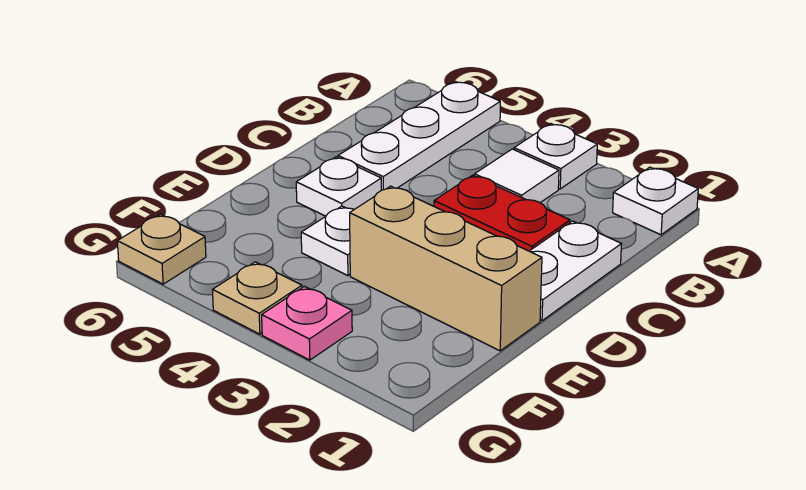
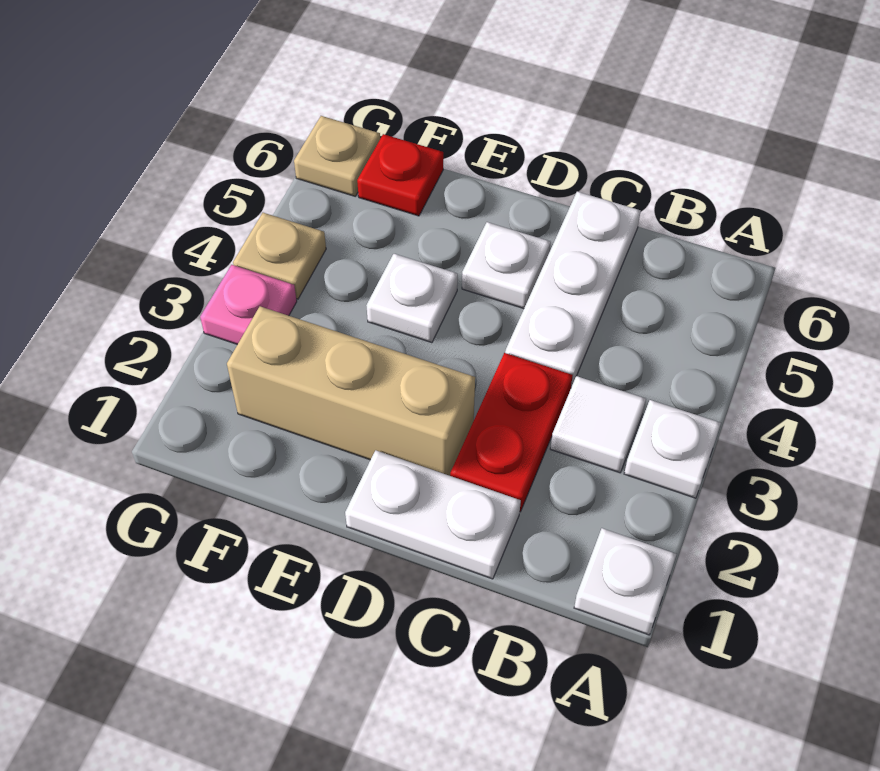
white plate A5:C5 level 1 -> white plate C4:C6 level 1
tan brick E1:E3 level 1 -> tan brick D2:F2 level 1
none -> red plate F6 level 1

